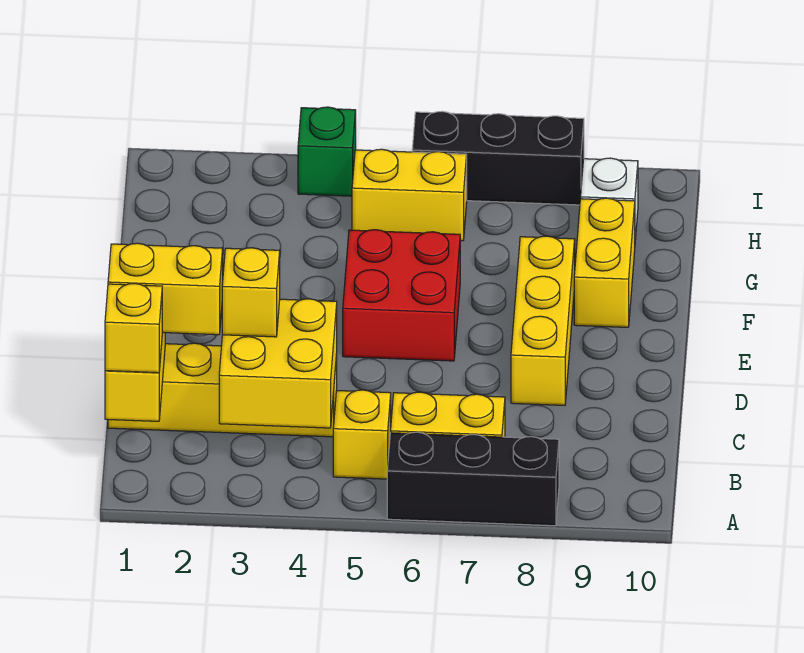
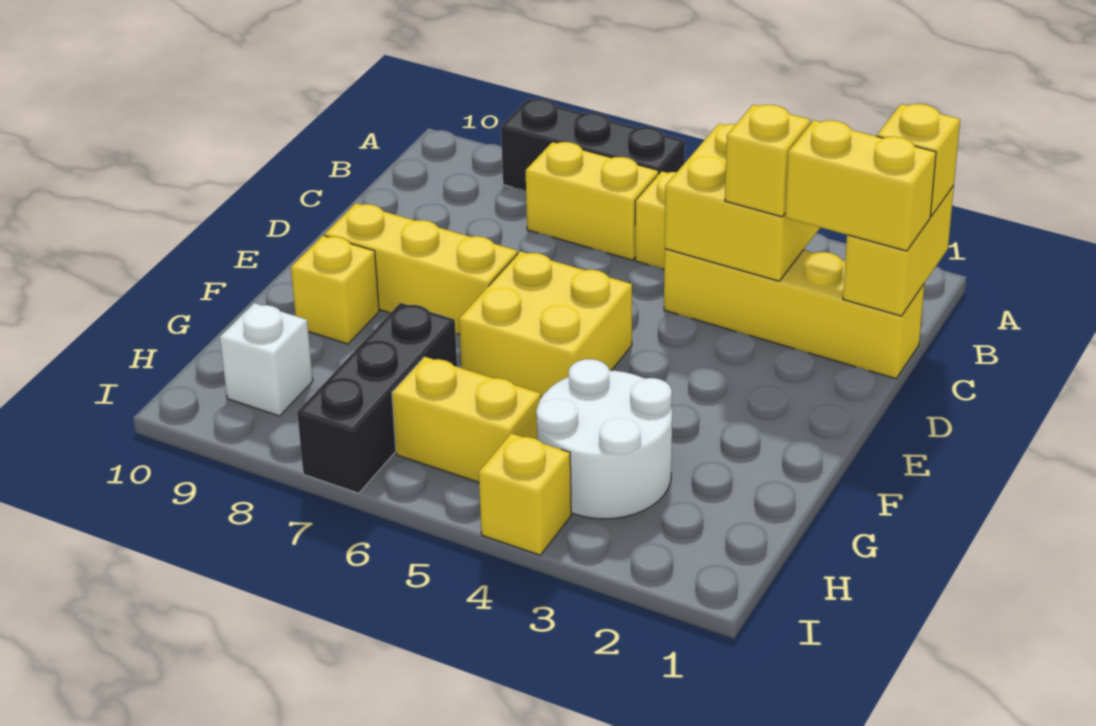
yellow brick D8:F8 level 1 -> yellow brick E7:E9 level 1
red brick E5:F6 level 1 -> yellow brick E5:F6 level 1
yellow brick F9:G9 level 1 -> yellow brick F9 level 1
none -> white round brick G3:H4 level 1
green brick I4 level 1 -> yellow brick I4 level 1
black brick I6:I8 level 1 -> black brick G7:I7 level 1

